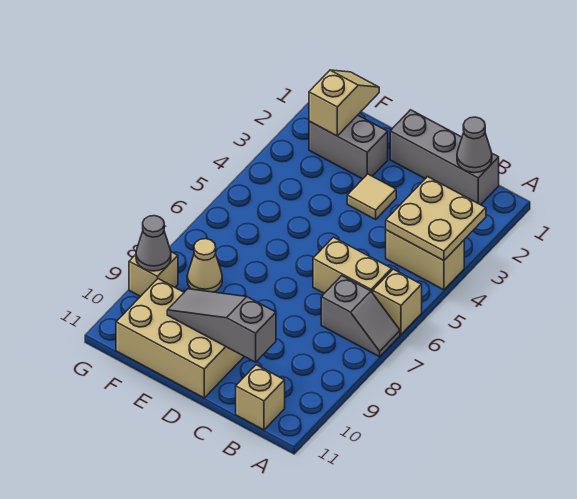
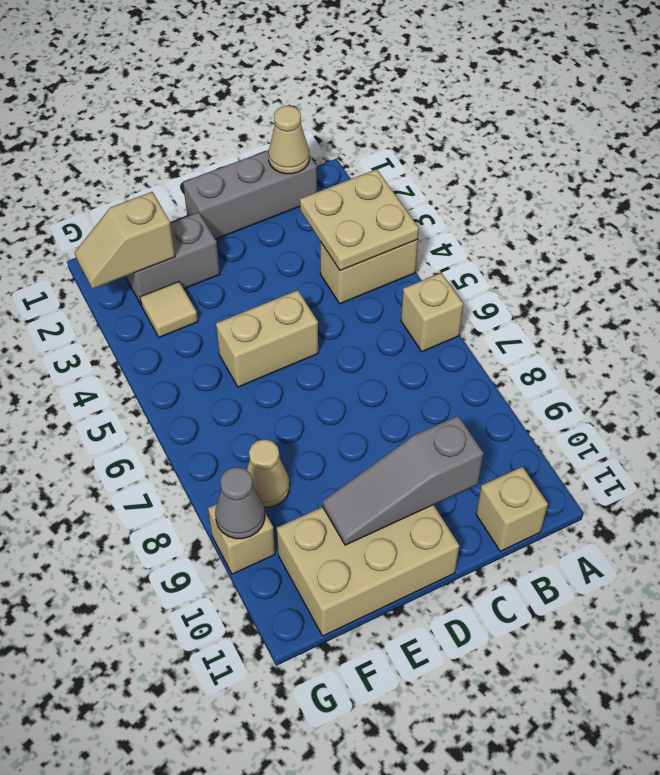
grey slope A7:B7 level 1 top B -> none
grey cone B1 level 2 -> tan cone B1 level 2
tan brick B6:C6 level 1 -> tan brick D5:E5 level 1
tan tile D3 level 1 -> tan tile F3 level 1
tan slope F1:F2 level 2 top 2 -> tan slope F2:G2 level 2 top F

